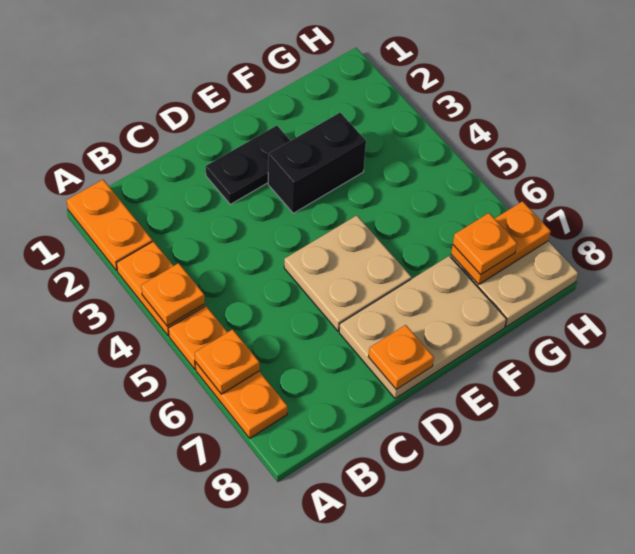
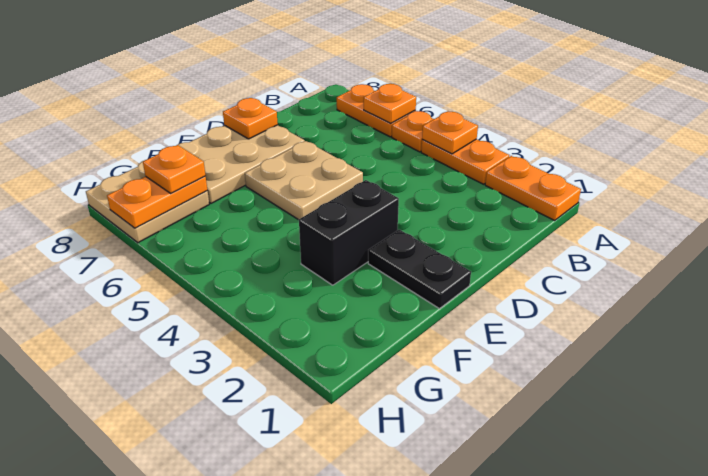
black plate D2:E2 level 1 -> black plate E1:E2 level 1

